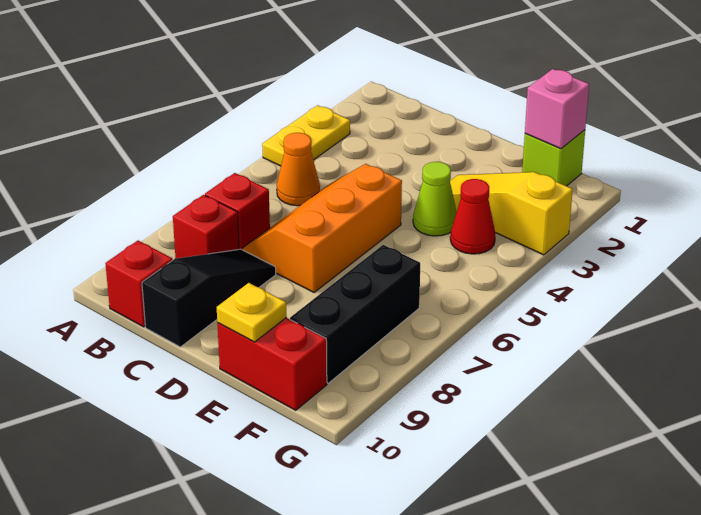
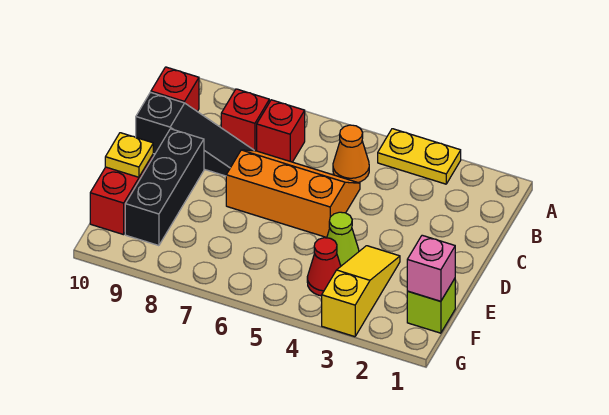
black brick F7:F9 level 1 -> black brick D9:F9 level 1

